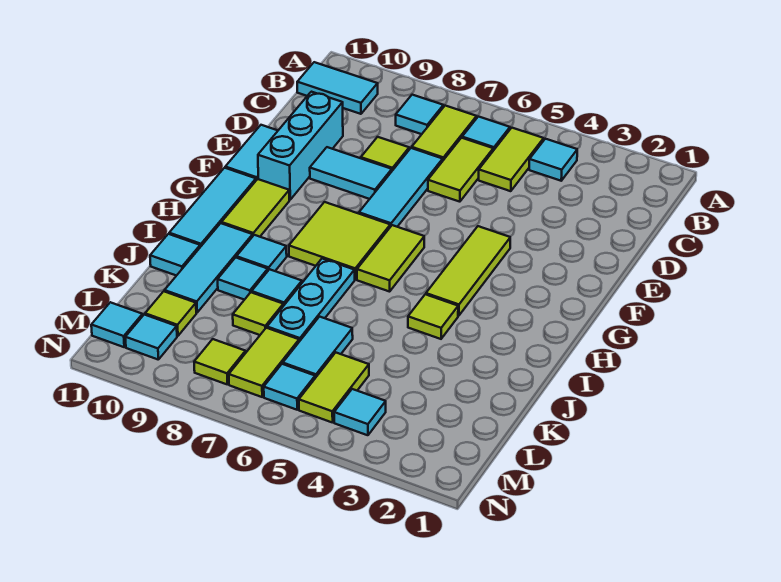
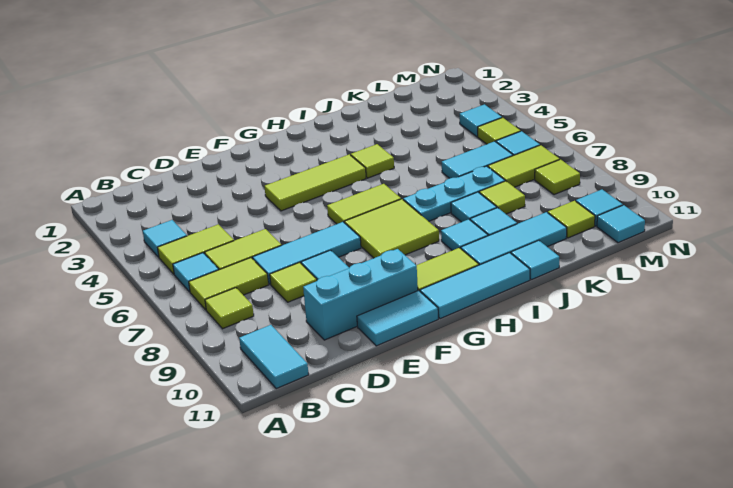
cyan tile B8 level 1 -> lime tile B8 level 1
lime tile L5:M5 level 1 -> lime tile M5 level 1

